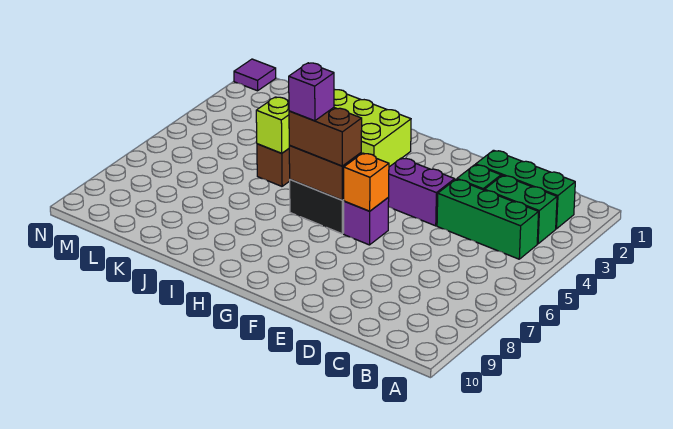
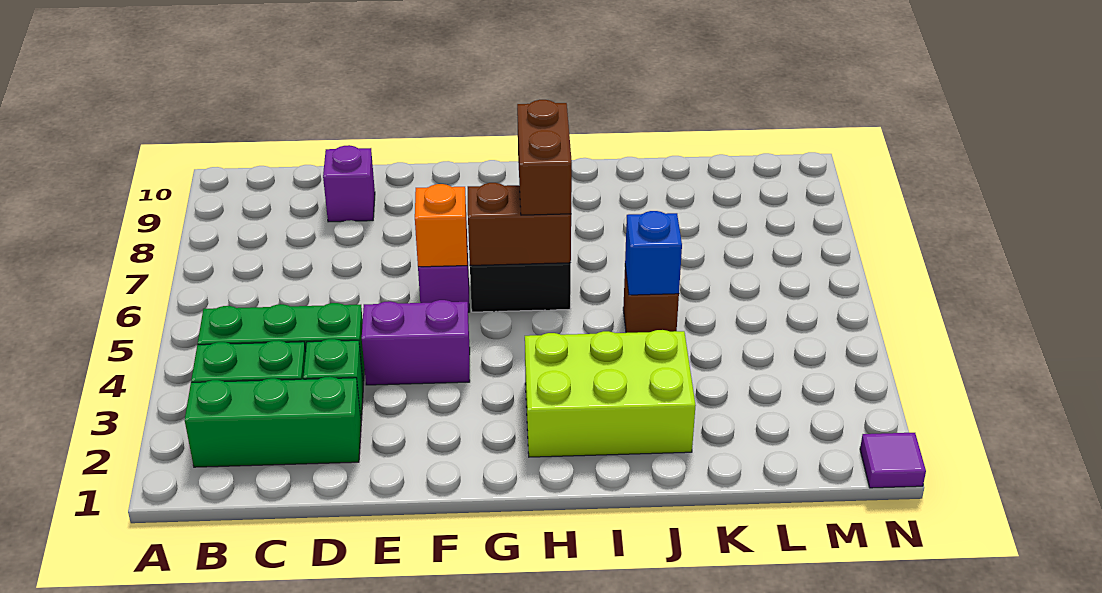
brown brick G6:H6 level 3 -> brown brick H6:H7 level 3
purple brick H6 level 4 -> purple brick D9 level 1
lime brick J5 level 2 -> blue brick J5 level 2

